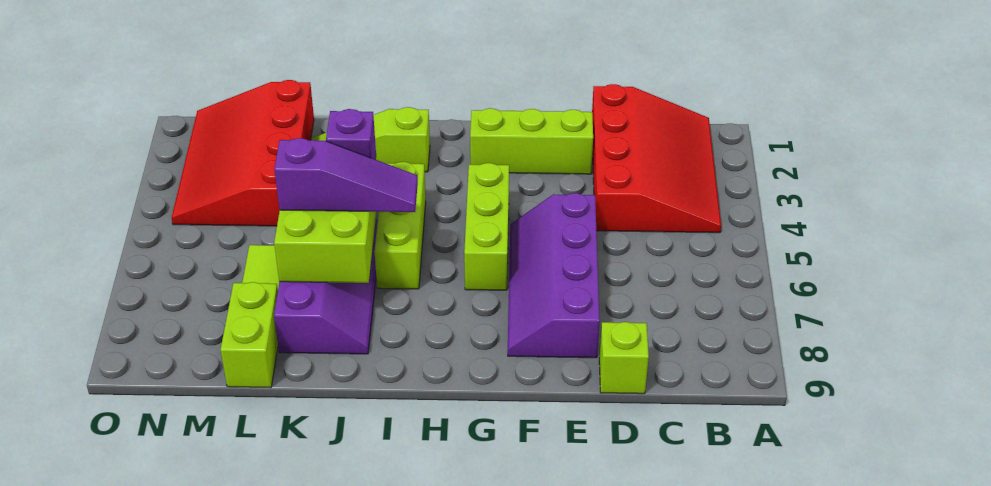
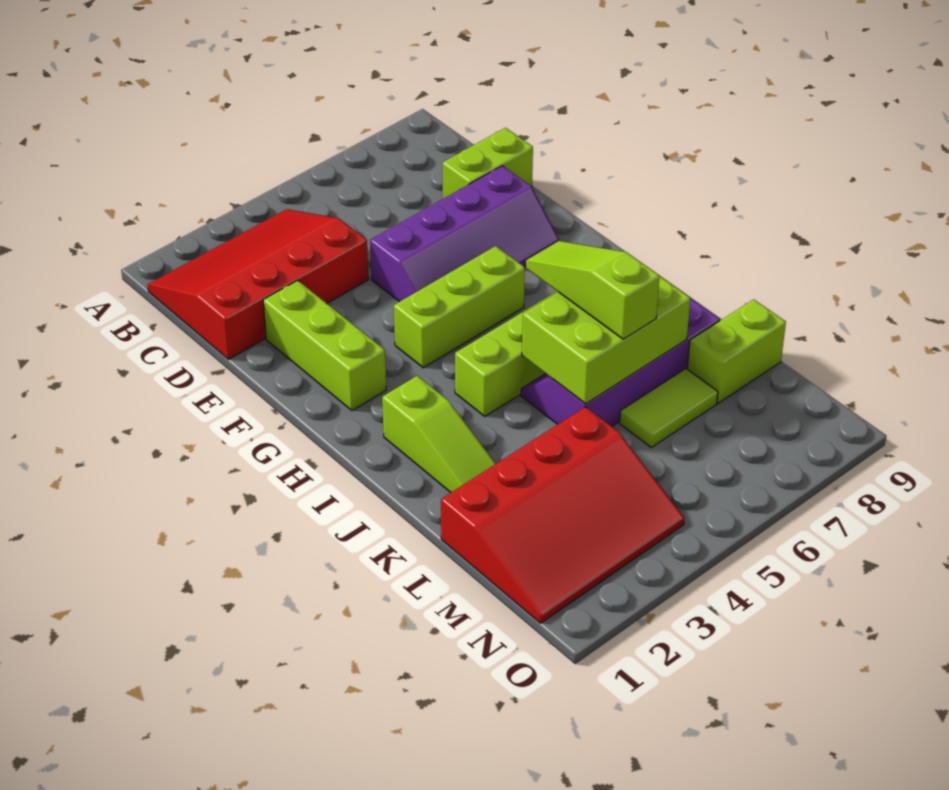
lime brick D9 level 1 -> lime brick D8:D9 level 1
purple slope I6:K6 level 3 top K -> lime slope I6:K6 level 3 top K
purple brick J5 level 3 -> none

